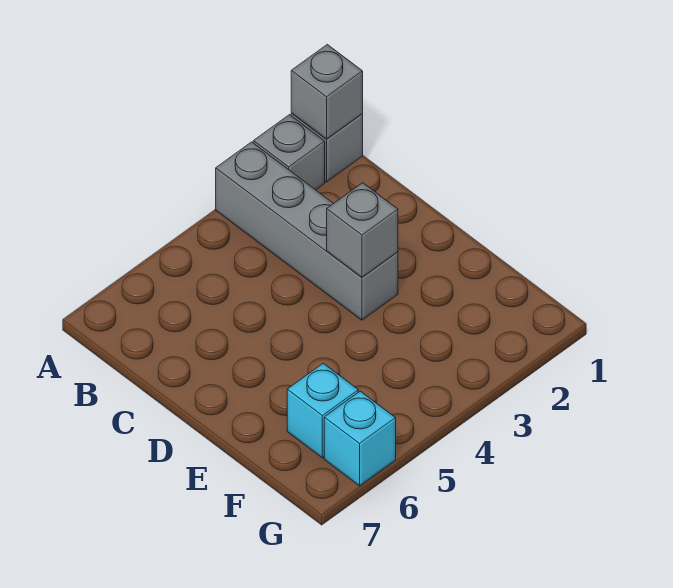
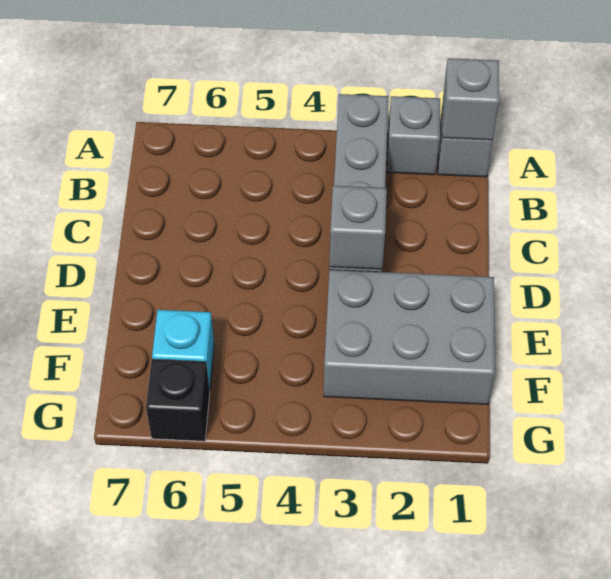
none -> grey brick E1:F3 level 1
cyan brick G6 level 1 -> black brick G6 level 1

